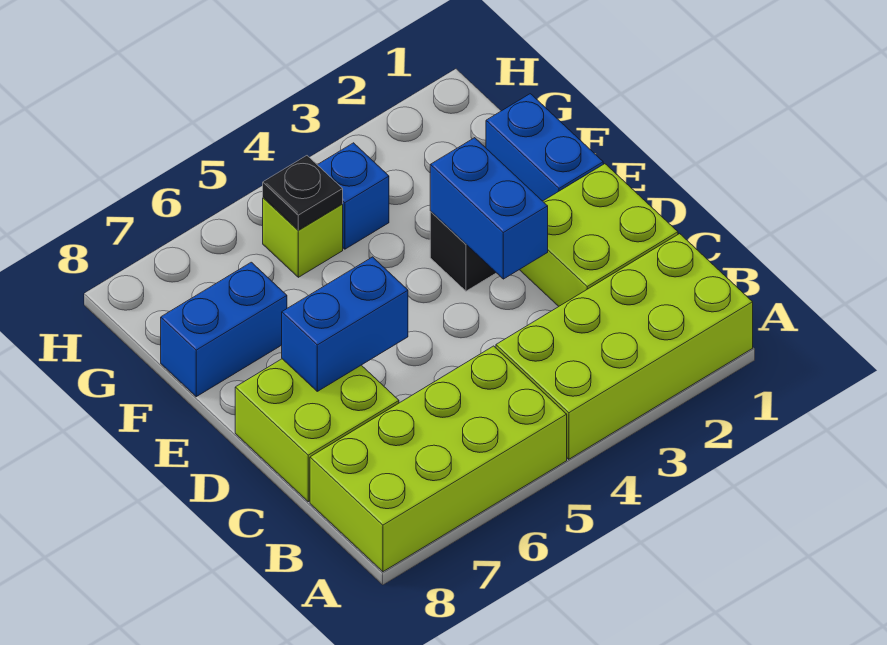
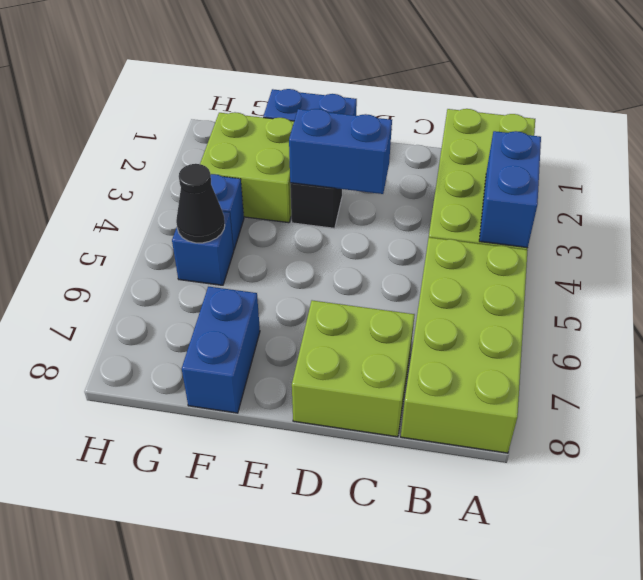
lime brick C1:D2 level 1 -> lime brick F2:G3 level 1
blue brick D6:D7 level 2 -> blue brick A3:A4 level 2
lime brick G5 level 1 -> blue brick G5 level 1
black plate G5 level 2 -> black cone G5 level 2

